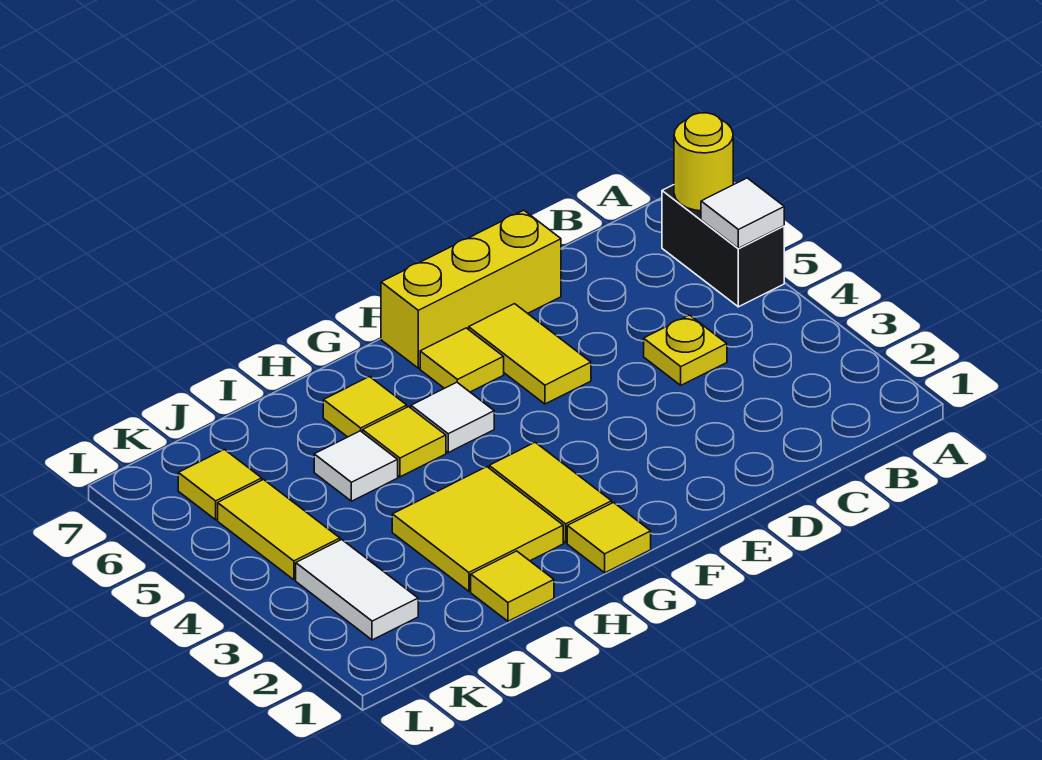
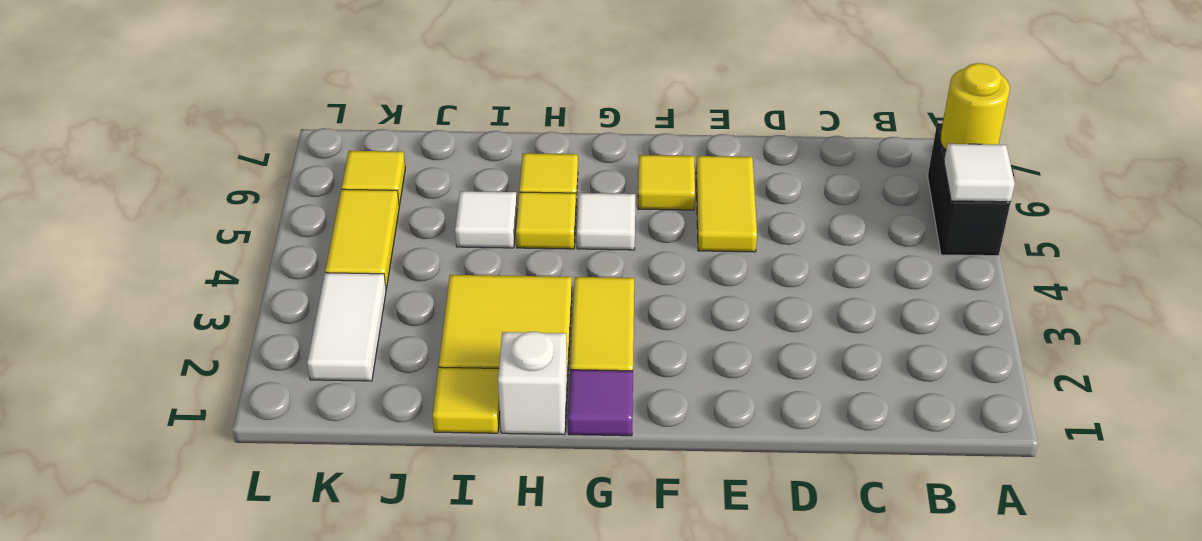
yellow plate C4 level 1 -> none
yellow brick D7:F7 level 1 -> none
yellow tile G1 level 1 -> purple tile G1 level 1
none -> white brick H1 level 1

